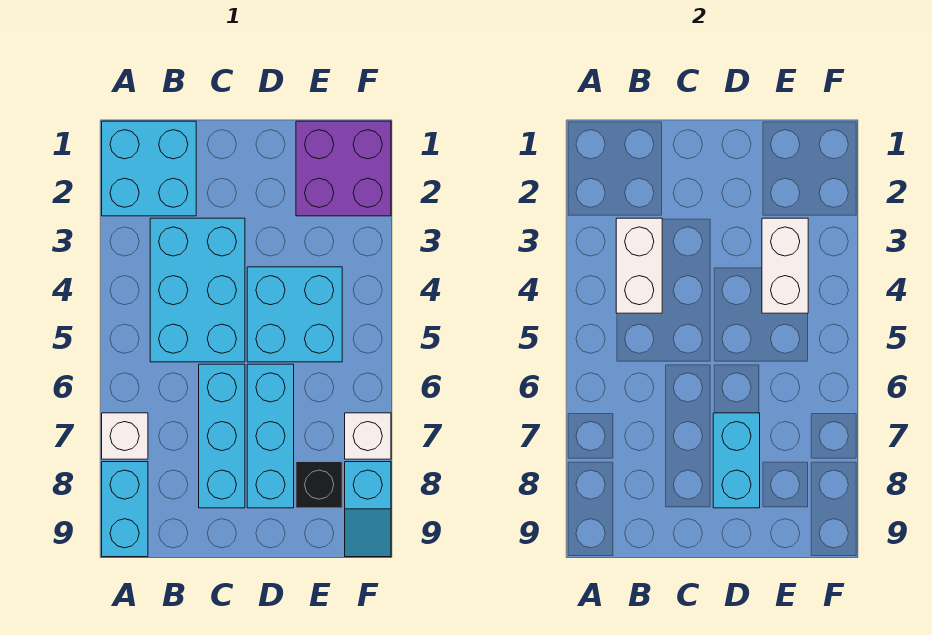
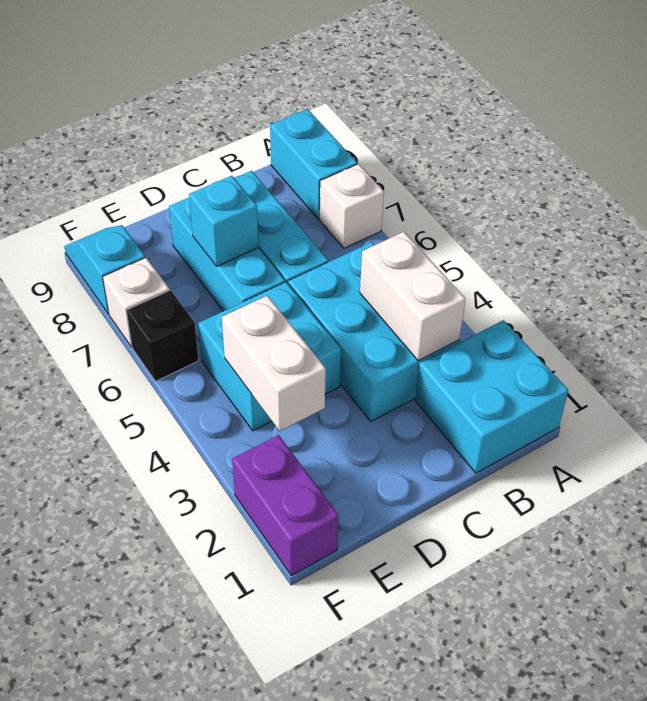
cyan brick D7:D8 level 2 -> cyan brick D7 level 2
purple brick E1:F2 level 1 -> purple brick F1:F2 level 1
black brick E8 level 1 -> black brick F6 level 1

